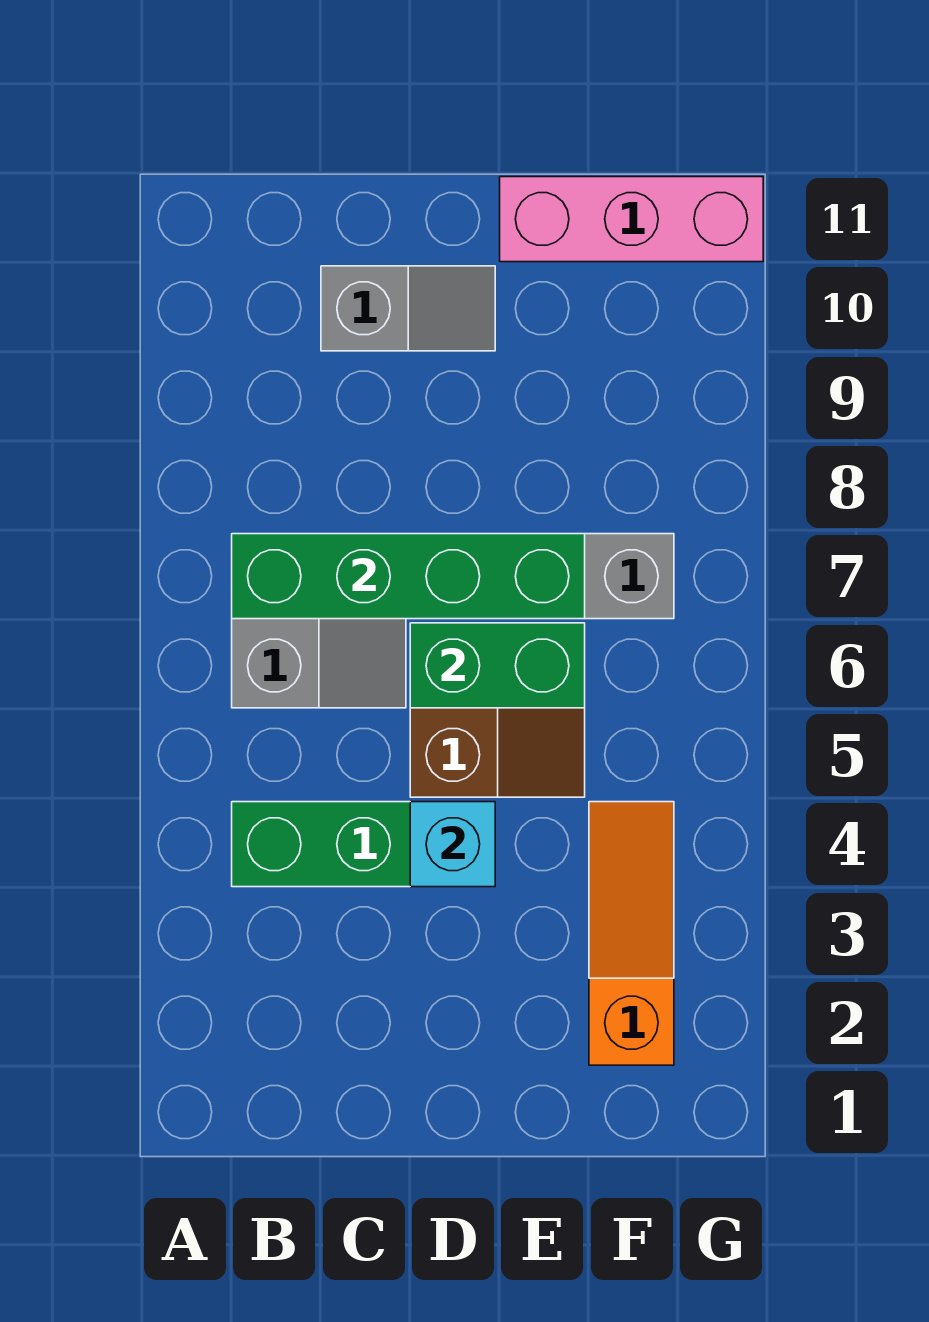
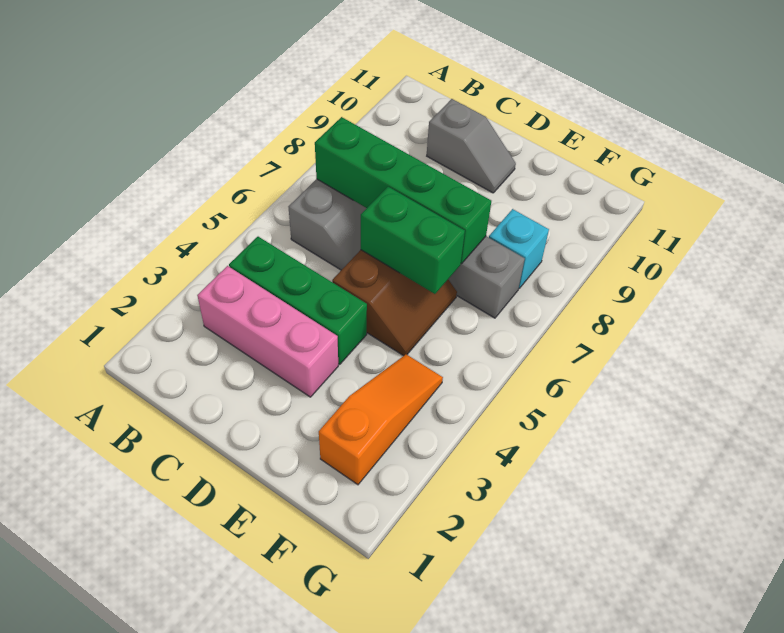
cyan brick D4 level 2 -> cyan brick F8 level 1
pink brick E11:G11 level 1 -> pink brick B3:D3 level 1

